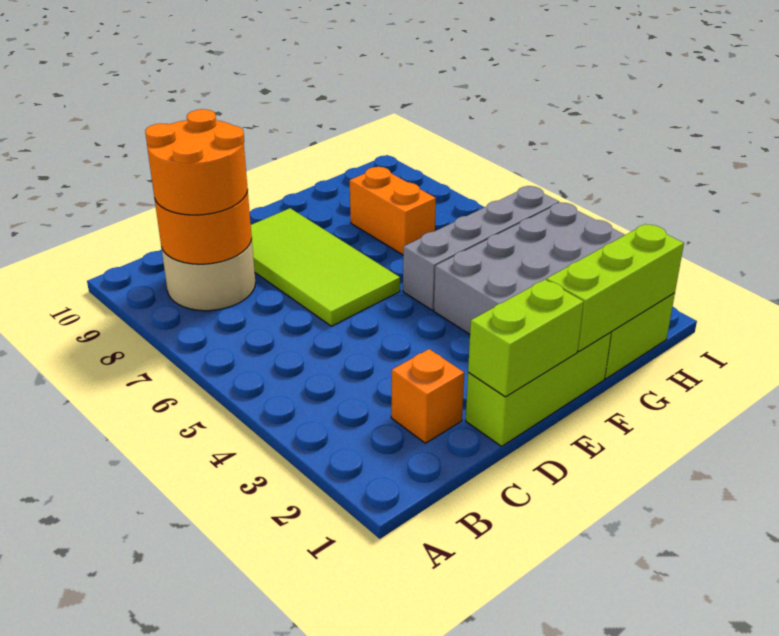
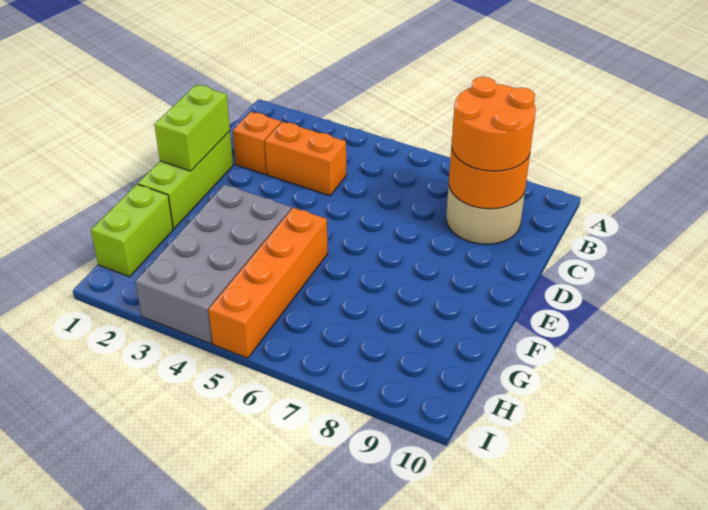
lime tile D6:E9 level 1 -> none
lime brick F1:H1 level 2 -> none
grey brick F5:I5 level 1 -> orange brick F5:I5 level 1
orange brick G7:G8 level 1 -> orange brick C3:C4 level 1

